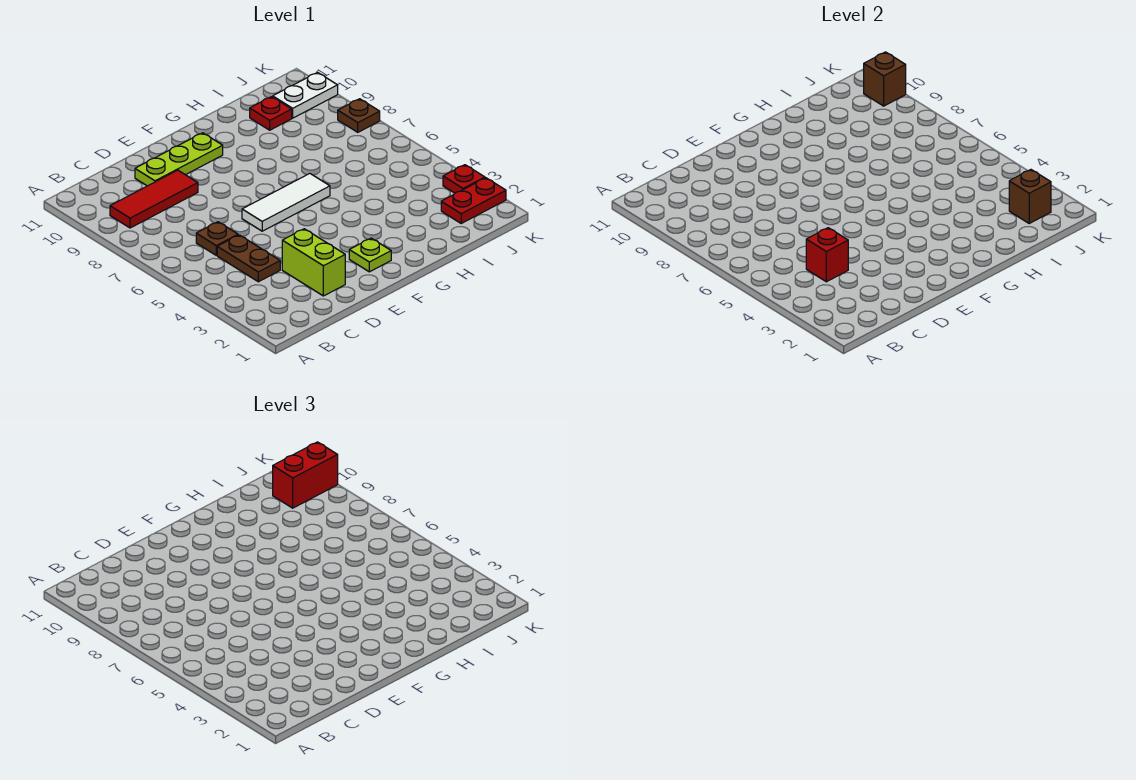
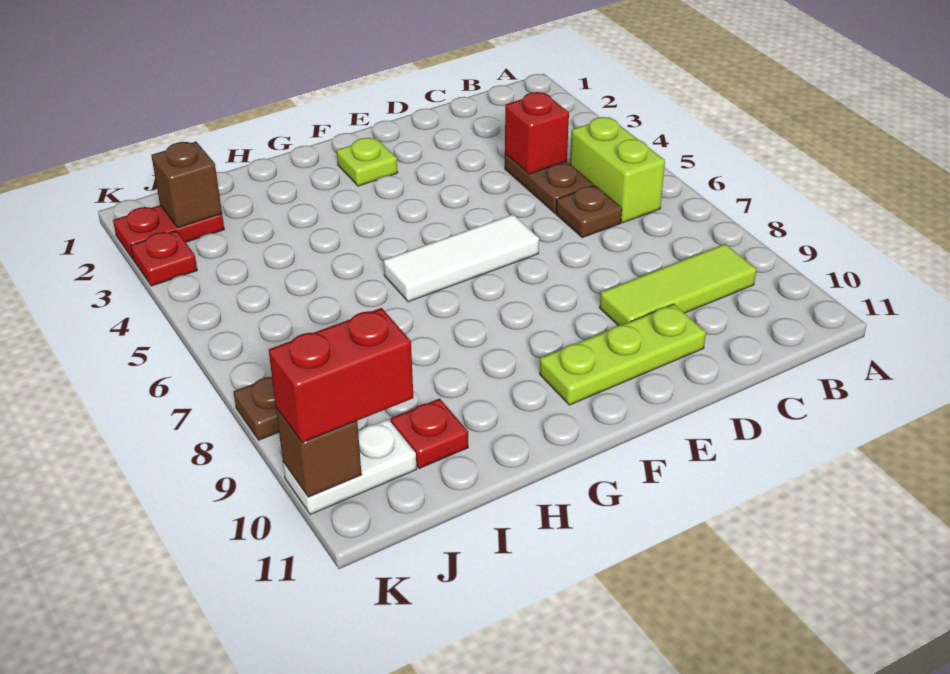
red tile B9:D9 level 1 -> lime tile B9:D9 level 1
lime brick D2:D3 level 1 -> lime brick B5:B6 level 1

